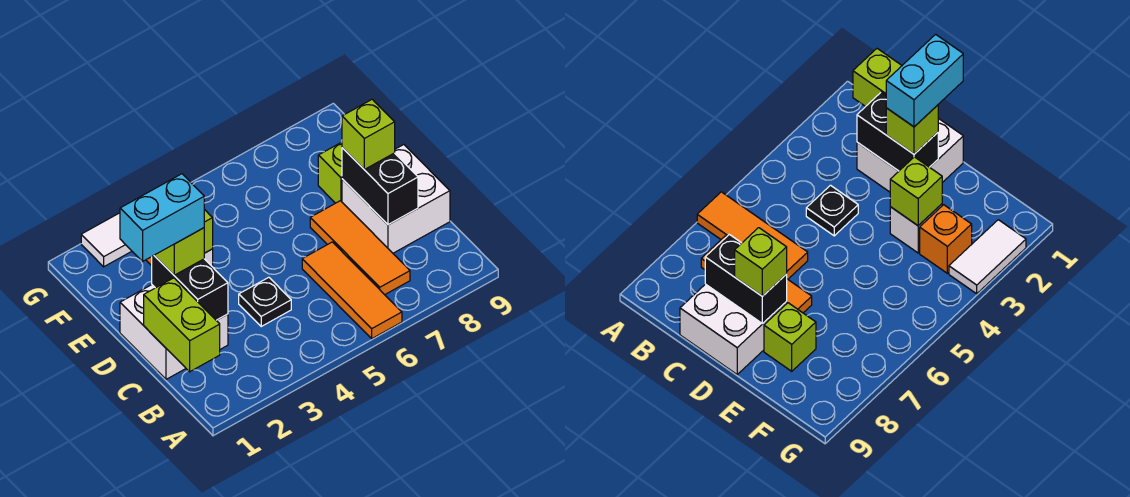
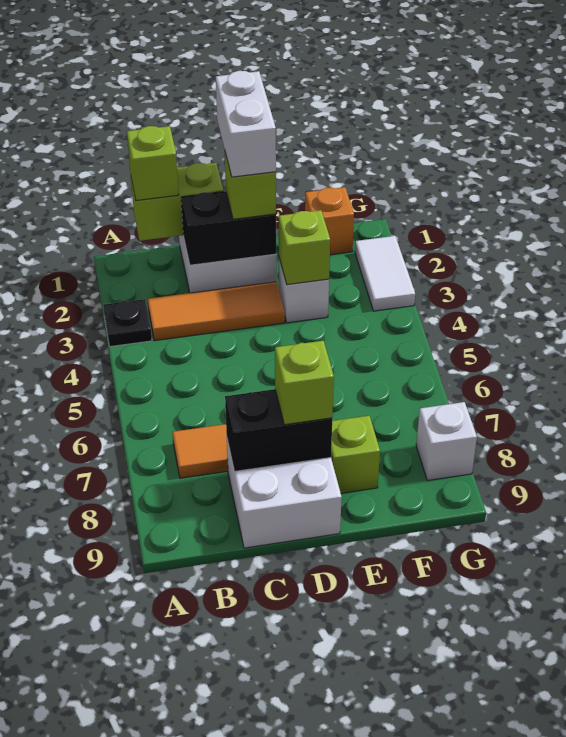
orange tile A6:C6 level 1 -> orange tile B3:D3 level 1
none -> lime brick B1 level 3
black plate C4 level 1 -> black plate A3 level 1
cyan brick D1:D2 level 4 -> white brick D1:D2 level 4
orange brick F3 level 1 -> orange brick F1 level 1
none -> white brick G8 level 1

